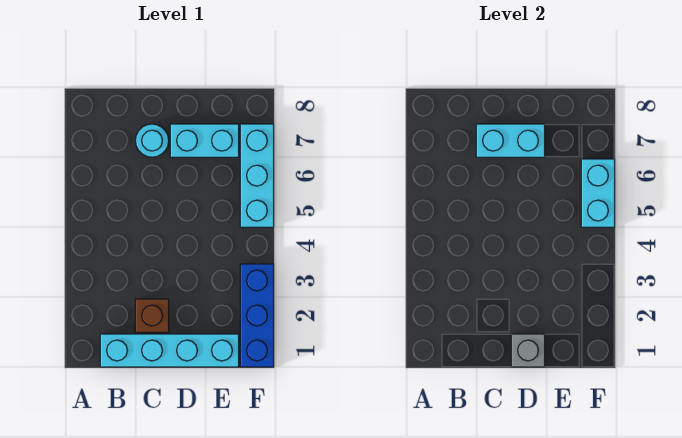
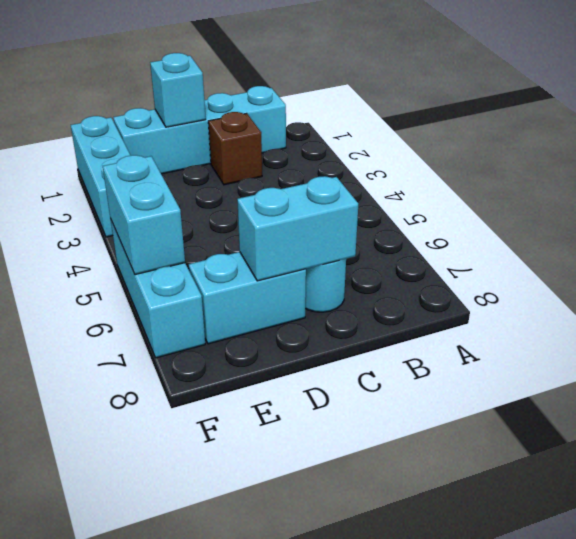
grey brick D1 level 2 -> cyan brick D1 level 2
blue brick F1:F3 level 1 -> cyan brick F1:F3 level 1

